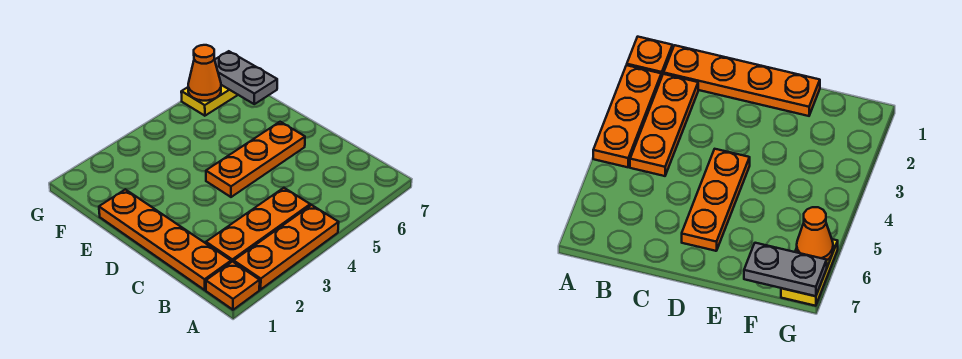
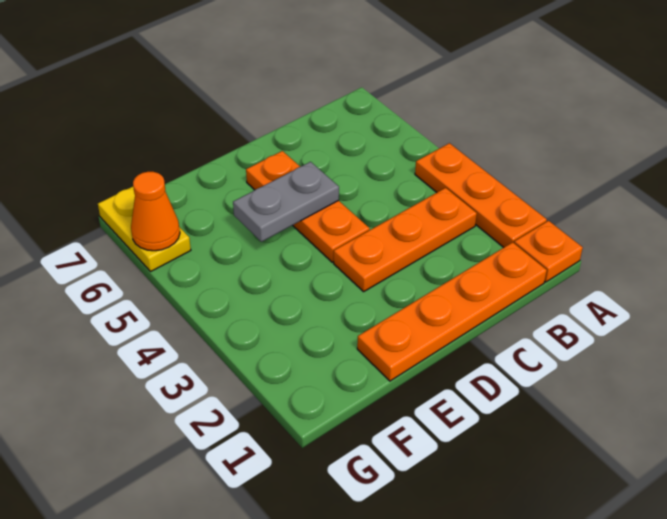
orange plate B2:B4 level 1 -> orange plate B3:D3 level 1
grey plate F7:G7 level 2 -> grey plate D5:E5 level 2

